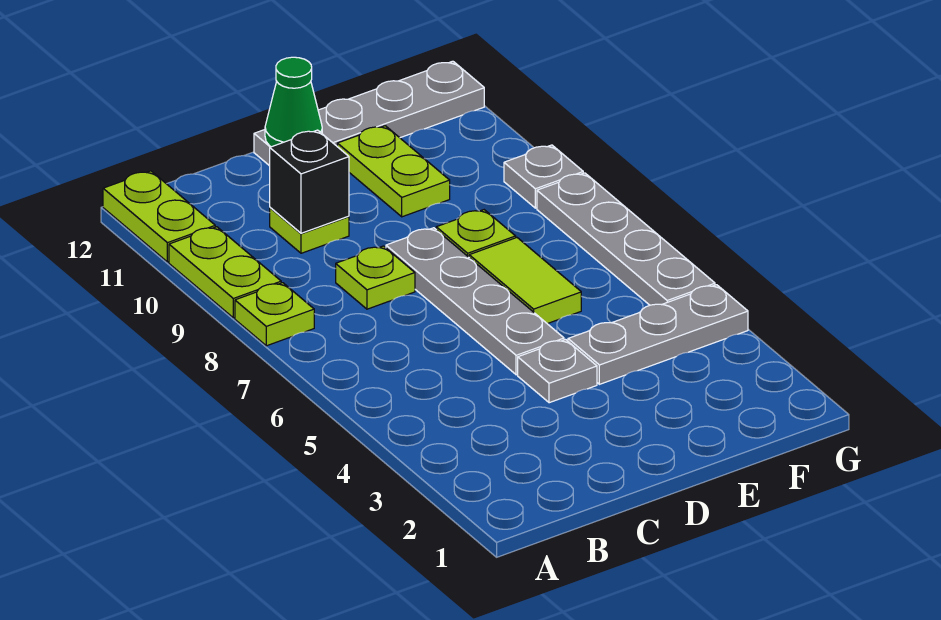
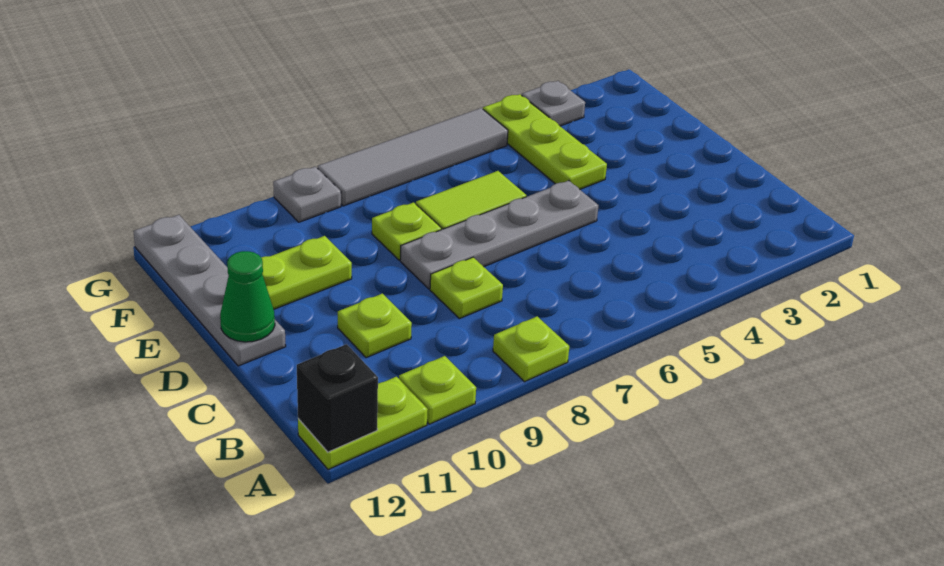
lime plate A9:A10 level 1 -> lime plate A10 level 1
black brick C10 level 2 -> black brick A12 level 2
grey plate D4 level 1 -> grey plate G3 level 1
grey plate E4:G4 level 1 -> lime plate E4:G4 level 1
grey plate G5:G8 level 1 -> grey tile G5:G8 level 1

